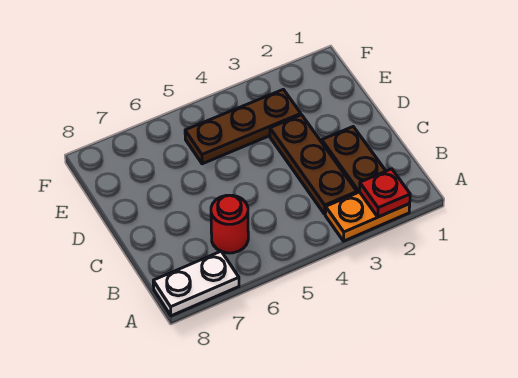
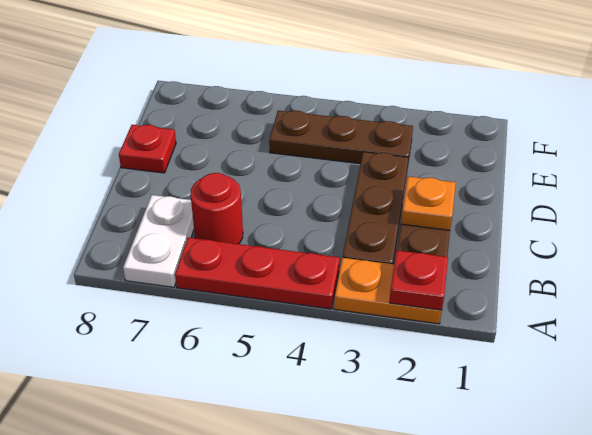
none -> red plate A4:A6 level 1
white plate A7:A8 level 1 -> white plate A7:B7 level 1
none -> orange plate C2 level 2
none -> red plate D8 level 1

